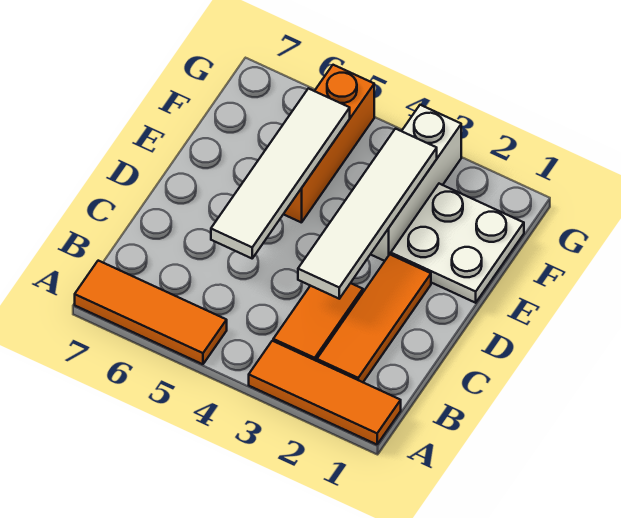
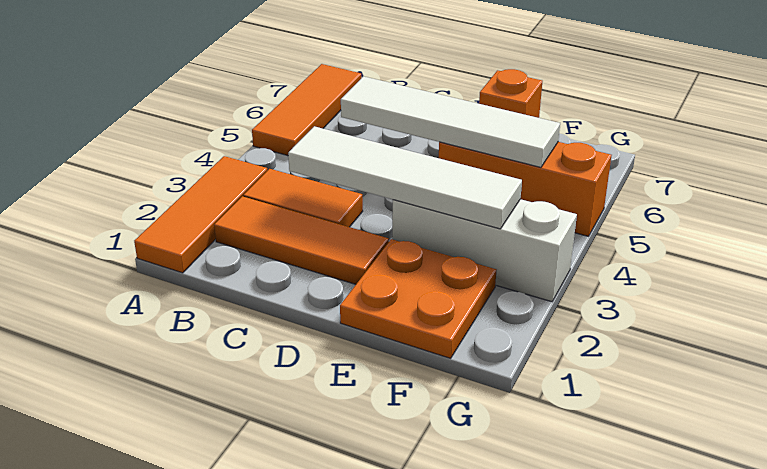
white plate E1:F2 level 1 -> orange plate E1:F2 level 1
none -> orange brick E7 level 1

